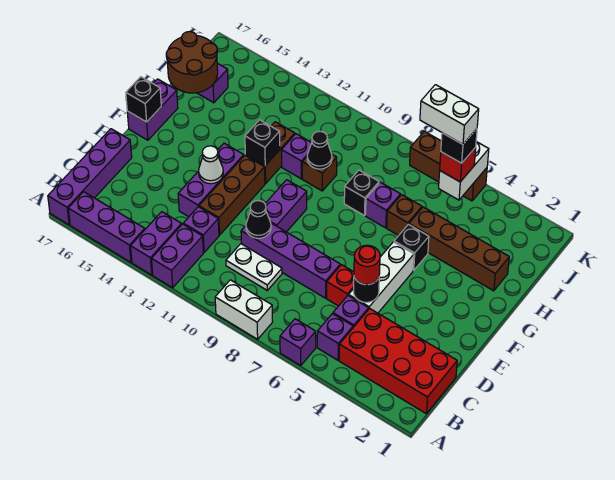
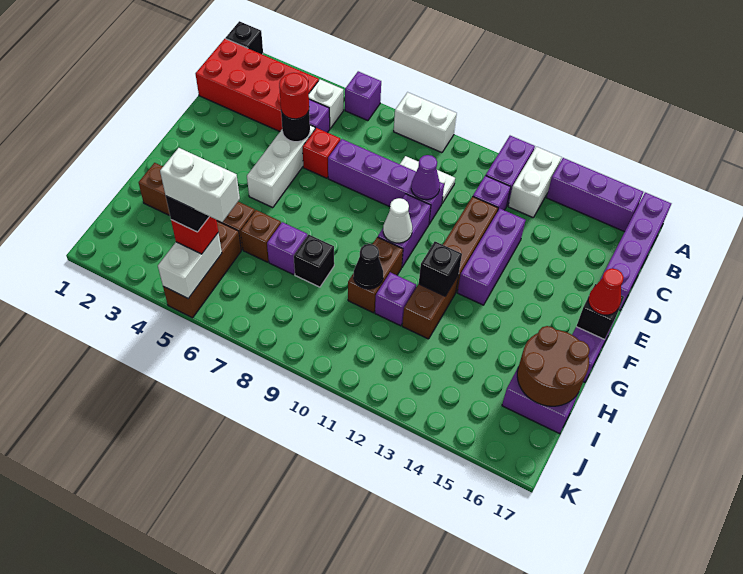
purple brick A13:B13 level 1 -> white brick A13:B13 level 1
purple brick B5 level 1 -> white brick B5 level 1
black cone D10 level 2 -> purple cone D10 level 2
white cone E13 level 2 -> white cone F10 level 2
none -> red cone F17 level 3
black brick G5 level 1 -> black brick A1 level 1
brown brick H10 level 1 -> brown brick G10:H10 level 1
brown brick K5:K7 level 1 -> brown brick I5:K5 level 1

